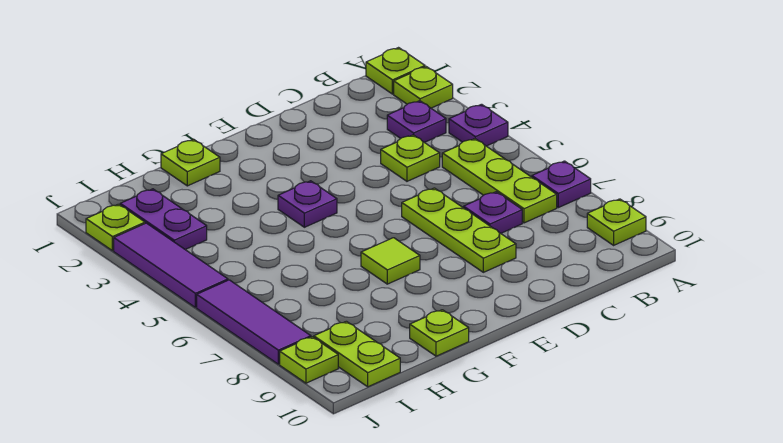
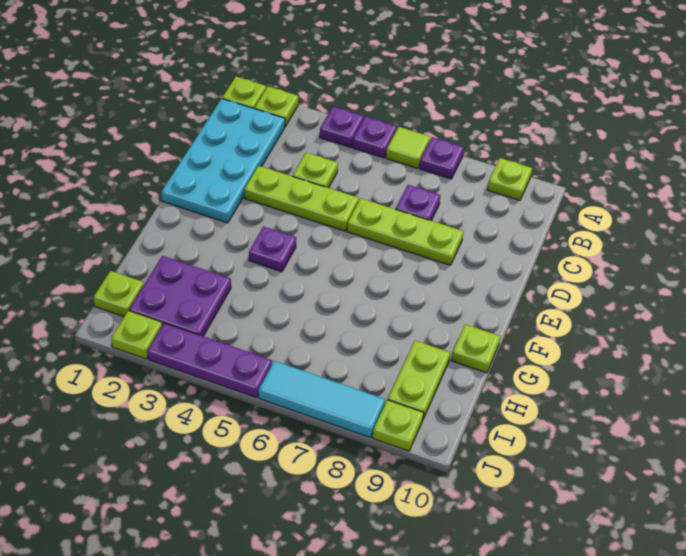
none -> cyan plate B1:E2 level 1
purple plate B3 level 1 -> purple plate A5 level 1
lime plate B5:B7 level 1 -> lime plate D3:D5 level 1
lime tile F7 level 1 -> lime tile A6 level 1
lime plate G1 level 1 -> lime plate I1 level 1
purple plate I2:I3 level 1 -> purple plate H2:I3 level 1
lime plate I9:I10 level 1 -> lime plate H9:I9 level 1
purple tile J3:J5 level 1 -> purple plate J3:J5 level 1
purple tile J6:J8 level 1 -> cyan tile J6:J8 level 1

